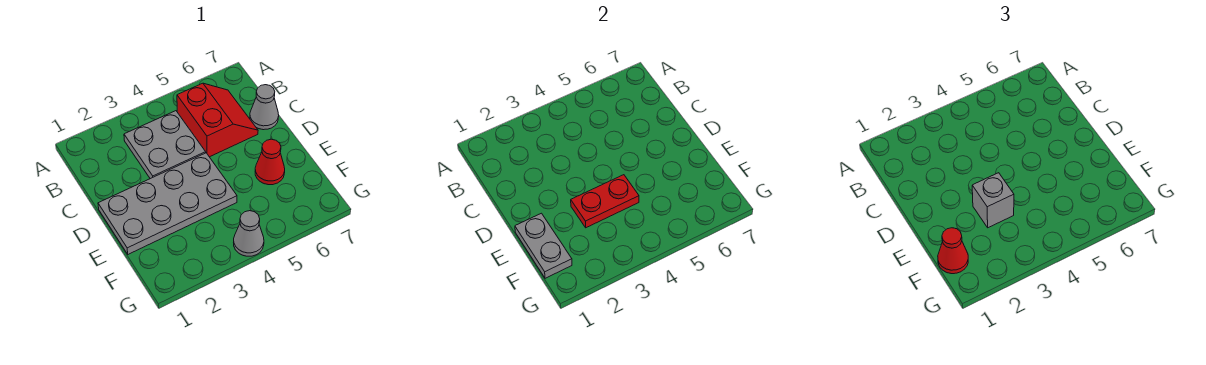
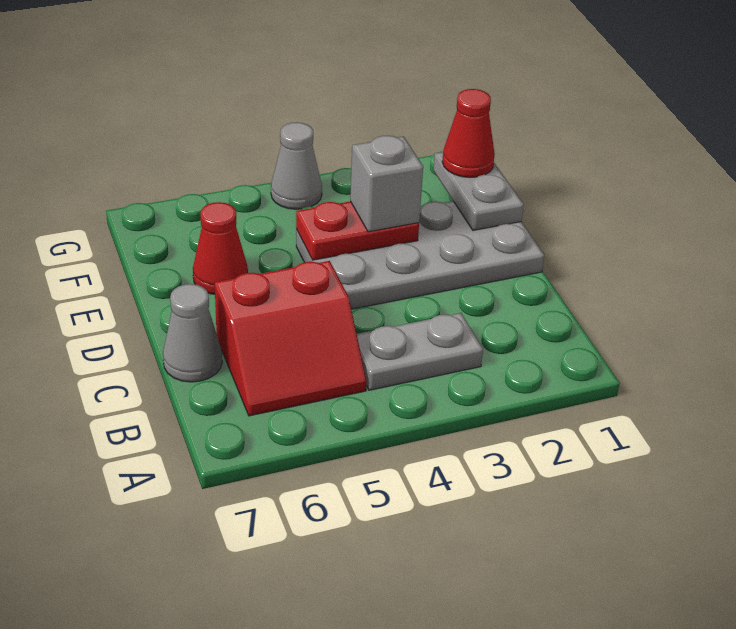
grey plate B3:C4 level 1 -> grey plate B3:B4 level 1
red slope B5:C6 level 1 top 5 -> red slope B5:C6 level 1 top C

